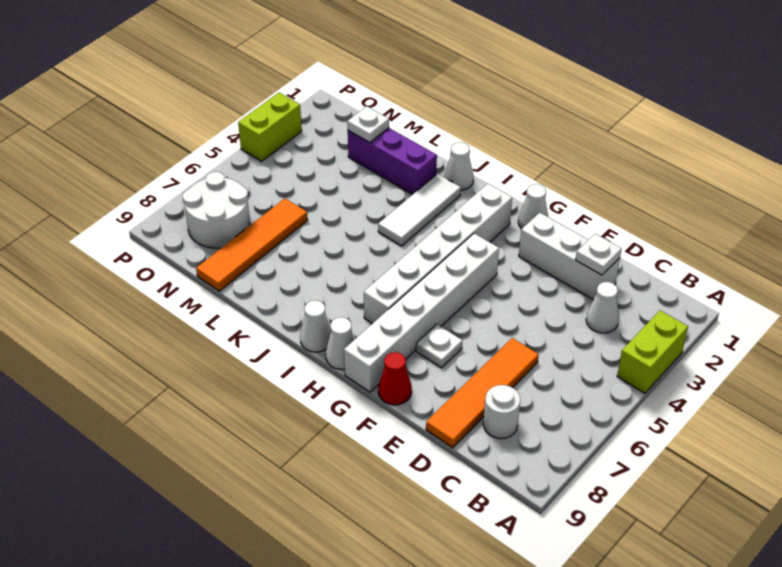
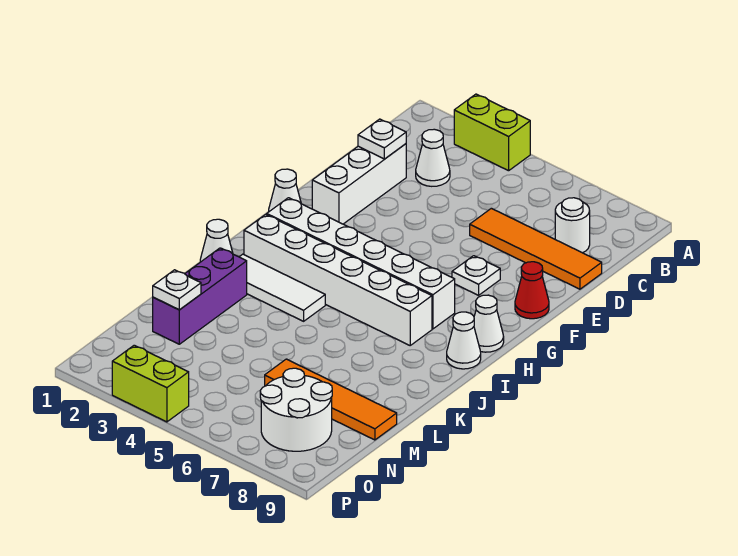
white brick G4:G9 level 1 -> white brick I2:I7 level 1

